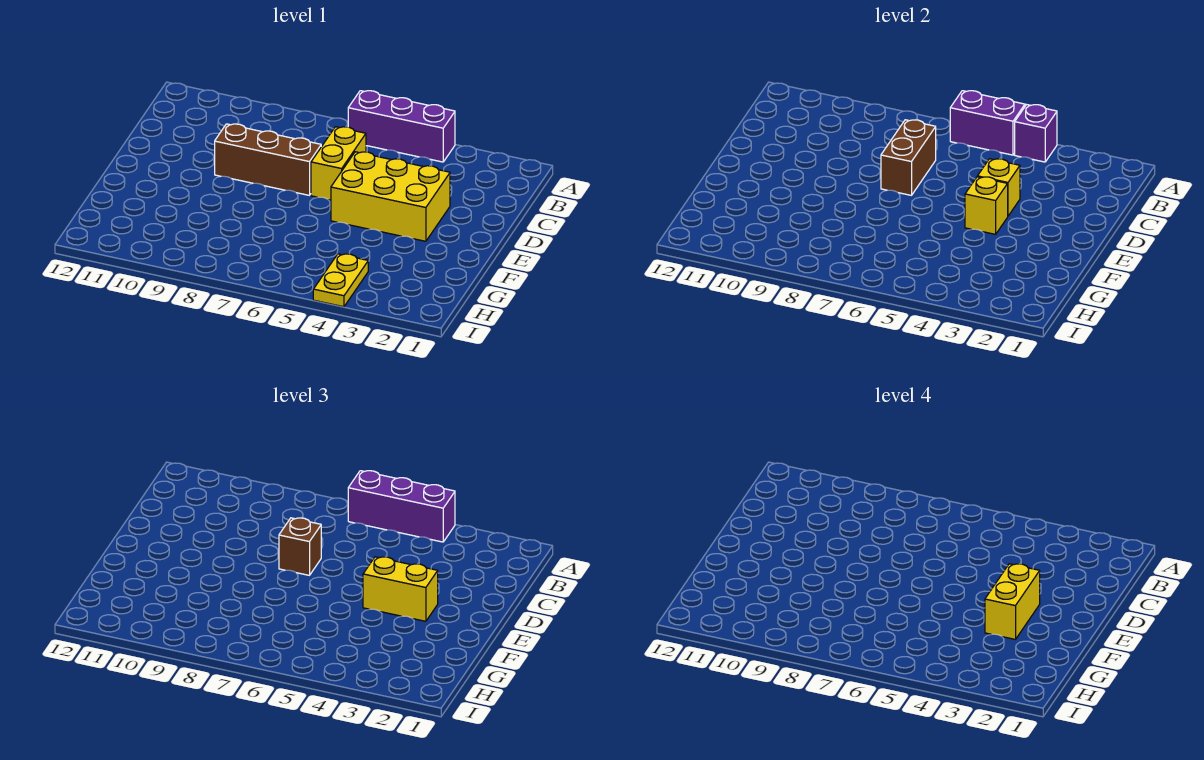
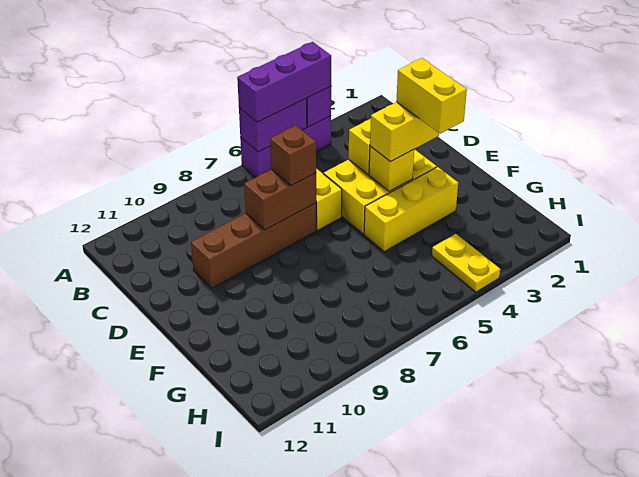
brown brick C7:D7 level 2 -> brown brick D7:D8 level 2
brown brick D7:D9 level 1 -> brown brick D7:D10 level 1
none -> yellow brick F3:F5 level 1

